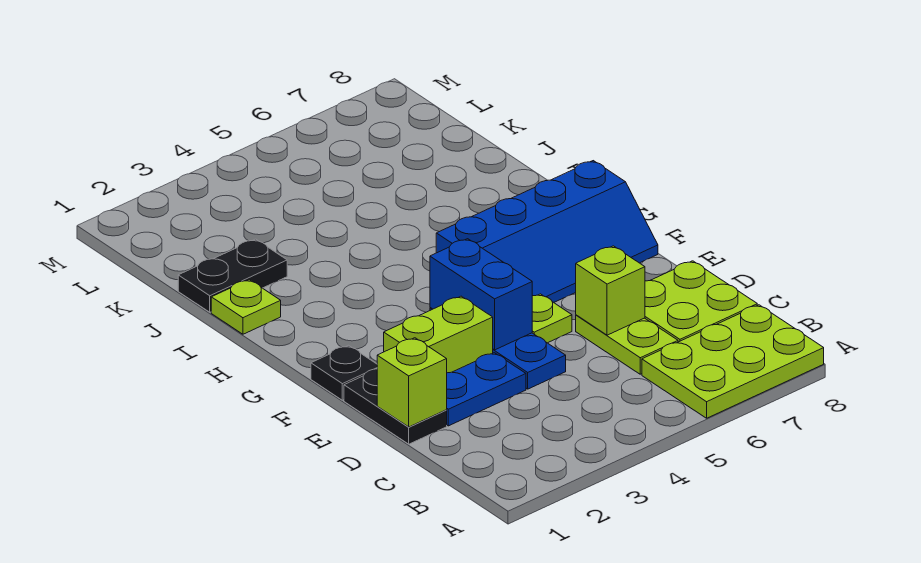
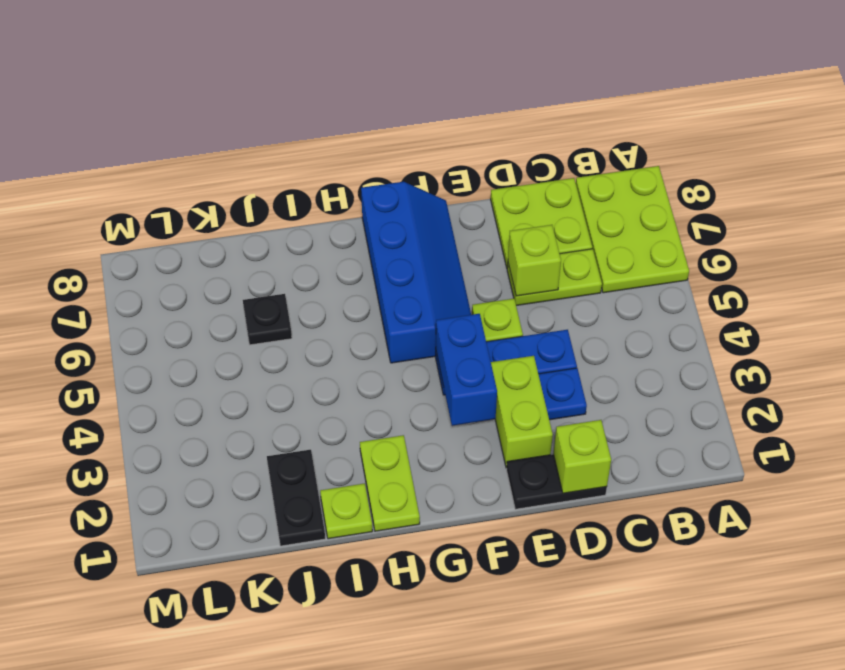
blue plate D2:D3 level 1 -> blue plate D3 level 1
blue brick E4:F4 level 2 -> blue brick F3:F4 level 2
black plate F1 level 1 -> black plate J6 level 1
none -> lime plate H1:H2 level 1

